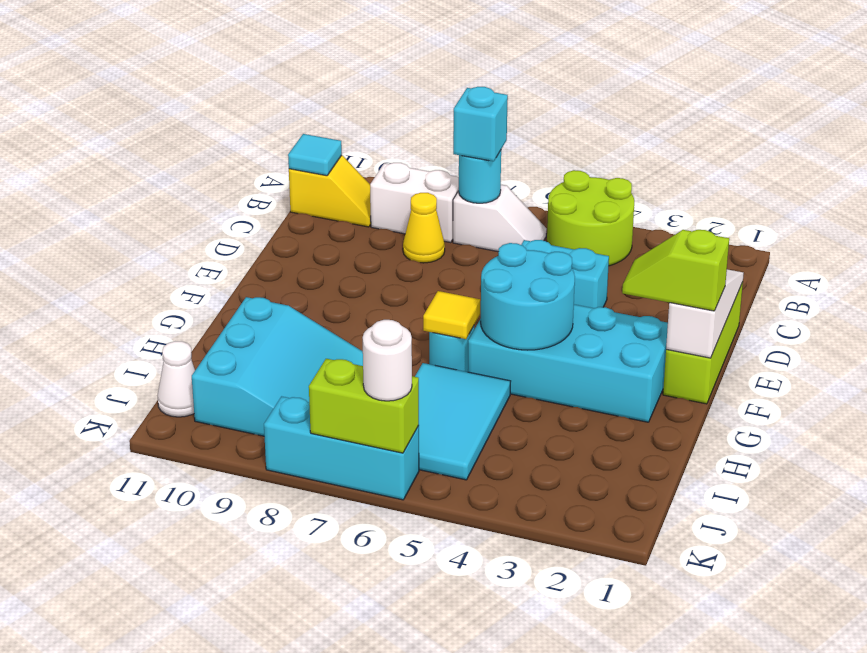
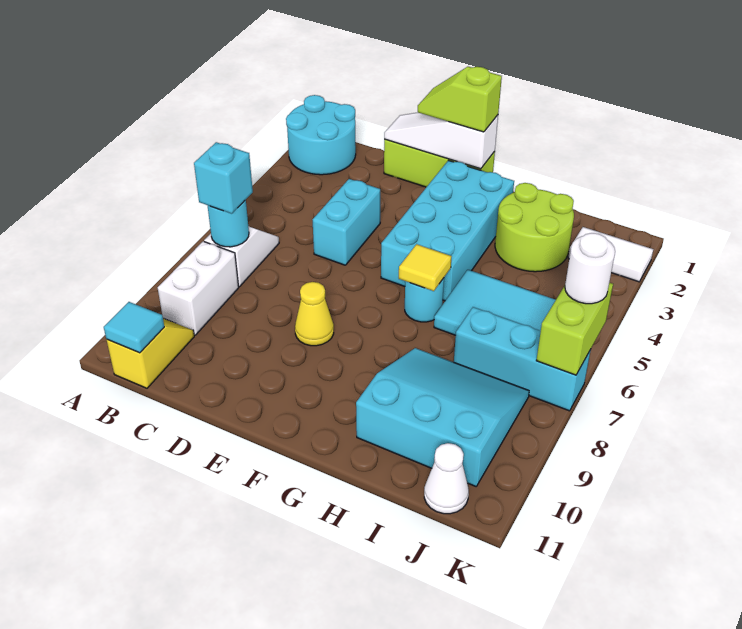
lime round brick A4:B5 level 1 -> lime round brick H2:I3 level 1
yellow cone C8 level 1 -> yellow cone E8 level 1
lime slope F1:F2 level 3 top 1 -> lime slope E1:F1 level 3 top F
cyan round brick F4:G5 level 2 -> cyan round brick A1:B2 level 1
none -> white tile J2:K2 level 1
cyan brick K6:K8 level 1 -> cyan brick I7:K7 level 1

